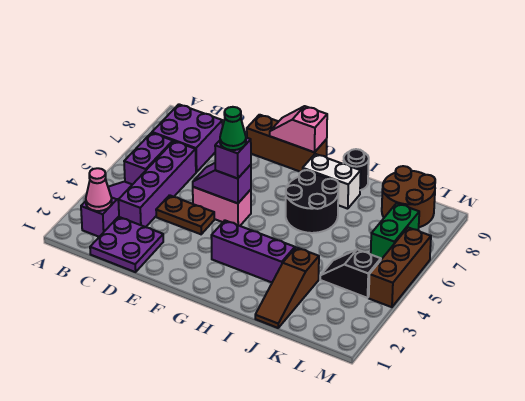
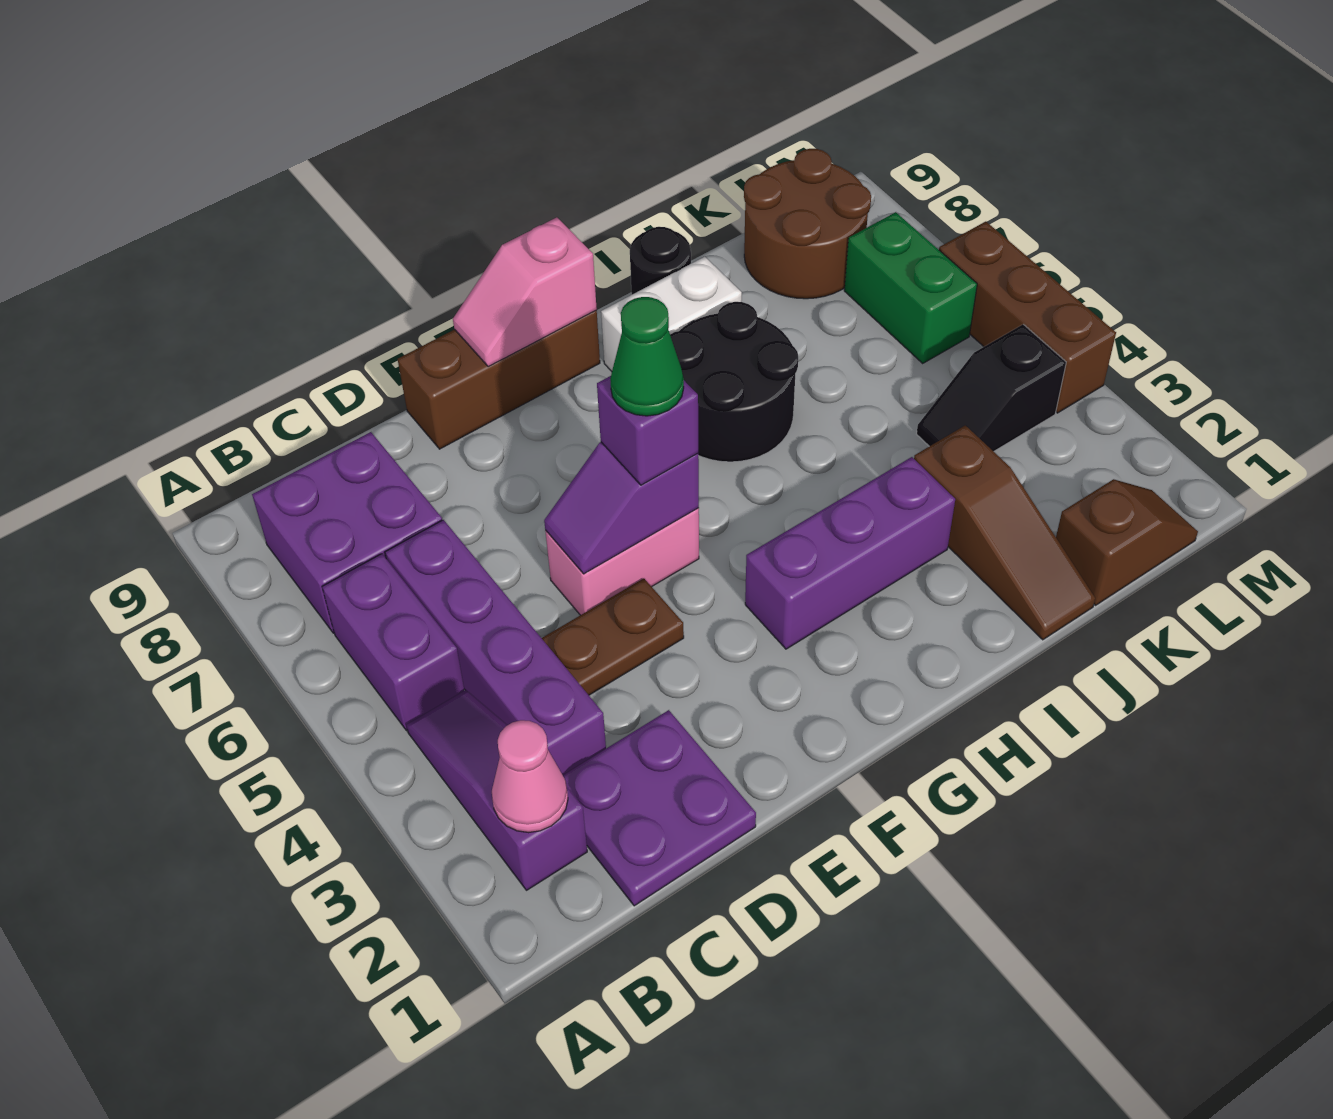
none -> brown slope K1:L1 level 1 top K

